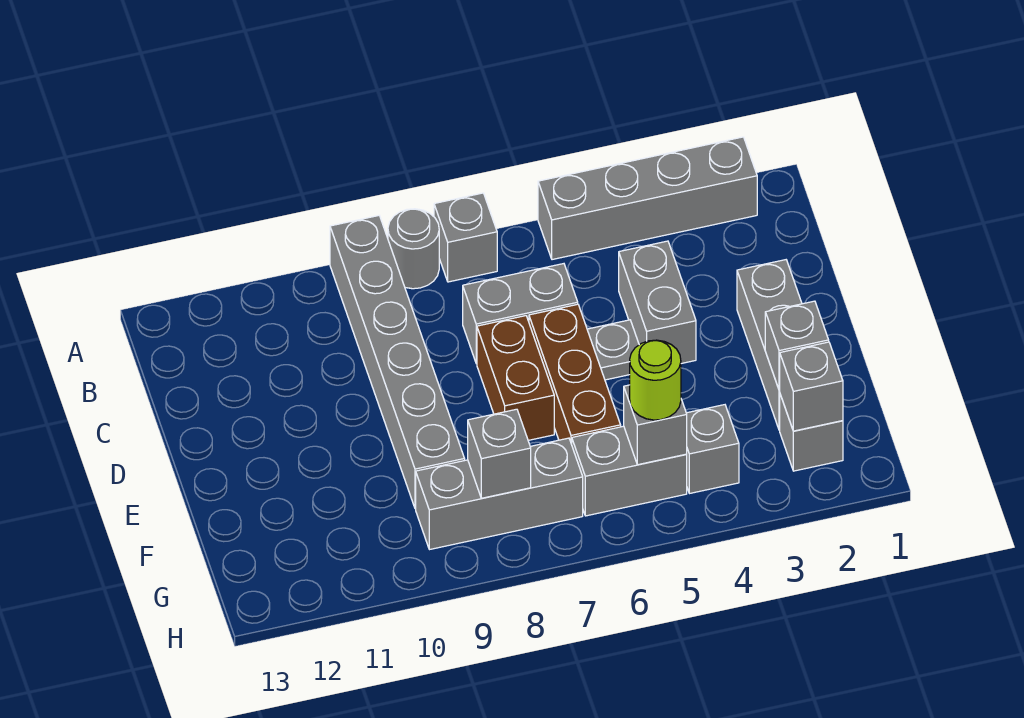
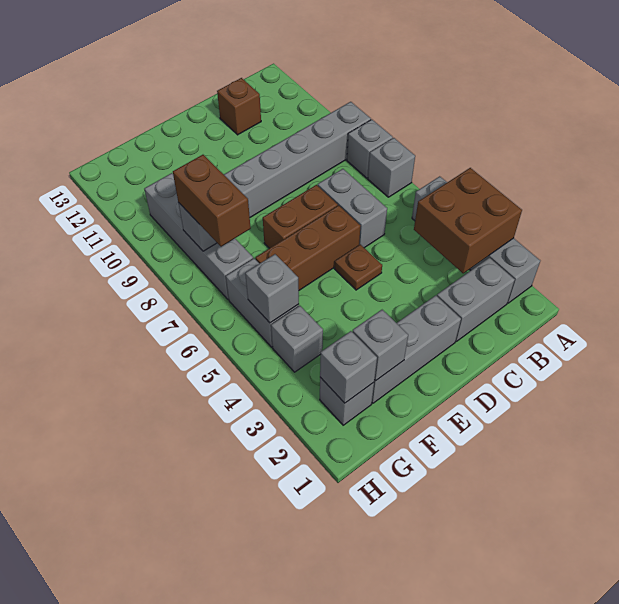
none -> brown brick A3:B4 level 2
grey round brick A8 level 1 -> grey brick A8 level 1
grey brick C4:D4 level 1 -> grey brick B2:C2 level 1
none -> brown brick C12 level 1
grey plate D5 level 1 -> brown plate D5 level 1
lime round brick G5 level 3 -> none
grey brick G7:G9 level 1 -> grey brick G7:G10 level 1
none -> brown brick G7:G8 level 3

